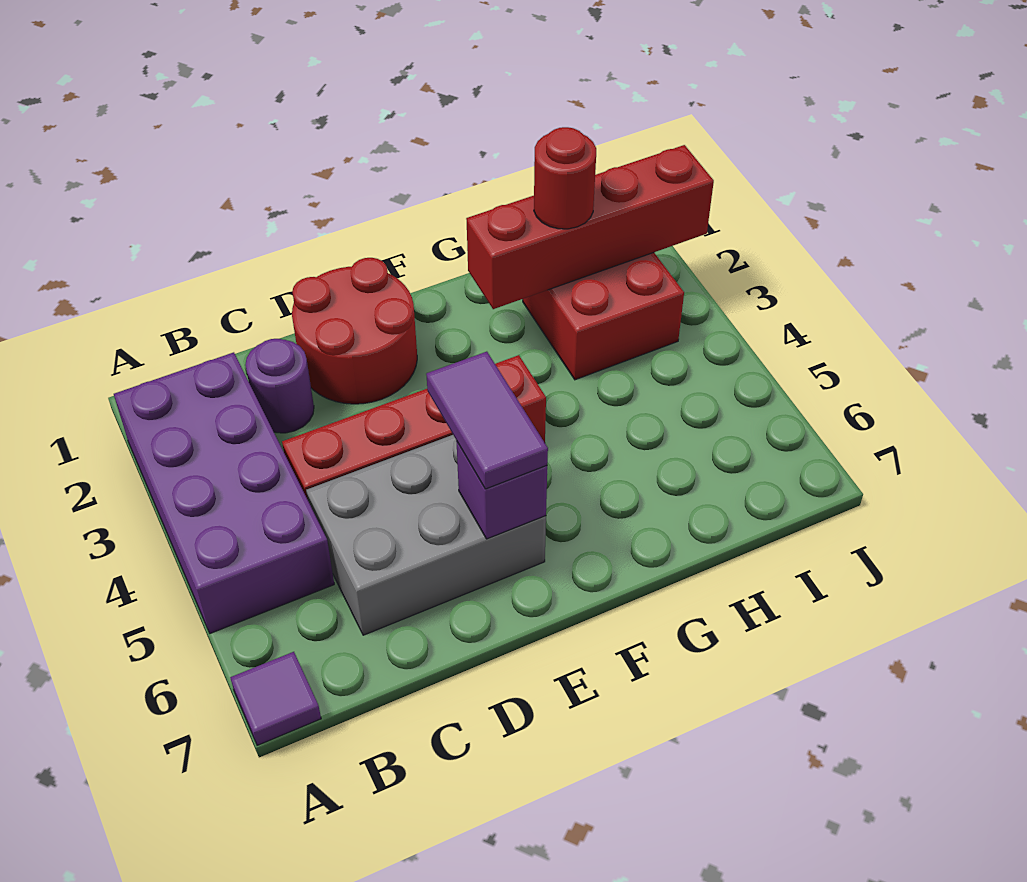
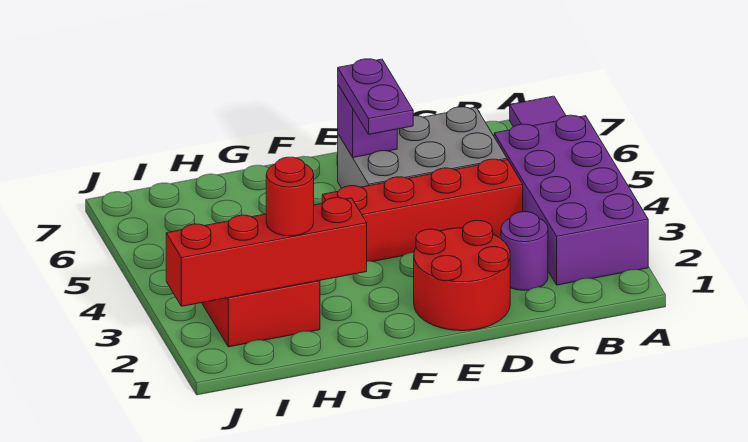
purple tile E5:E6 level 3 -> purple plate E5:E6 level 3

